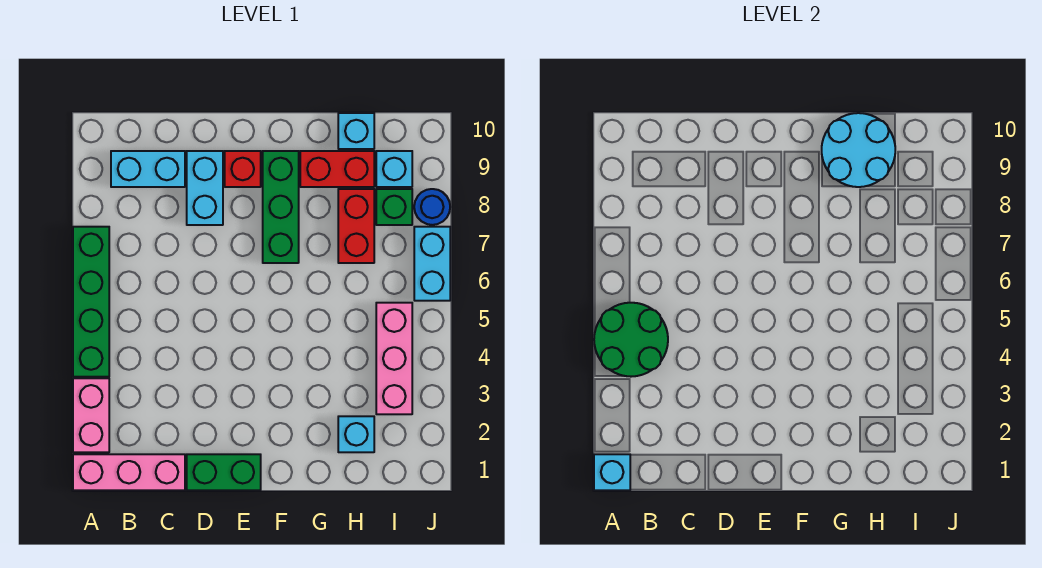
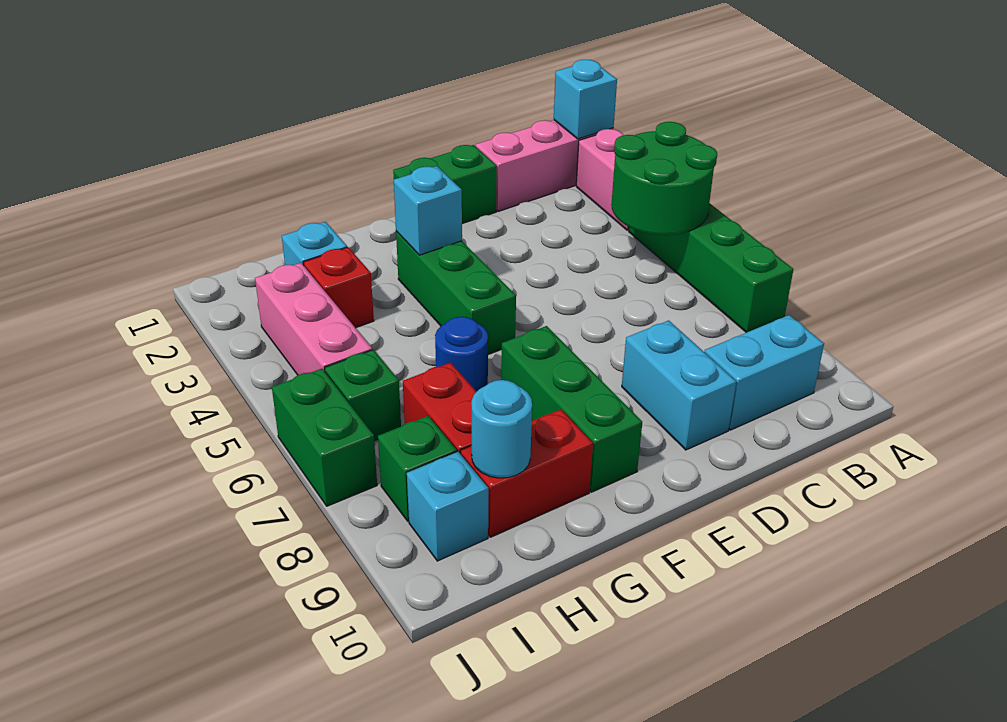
red brick E9 level 1 -> red brick H3 level 1
none -> green brick F3:F5 level 1
cyan round brick G9:H10 level 2 -> cyan round brick H9 level 2
cyan brick H10 level 1 -> cyan brick F3 level 2
none -> green brick I6 level 1
cyan brick J6:J7 level 1 -> green brick J6:J7 level 1
blue round brick J8 level 1 -> blue round brick G6 level 1

